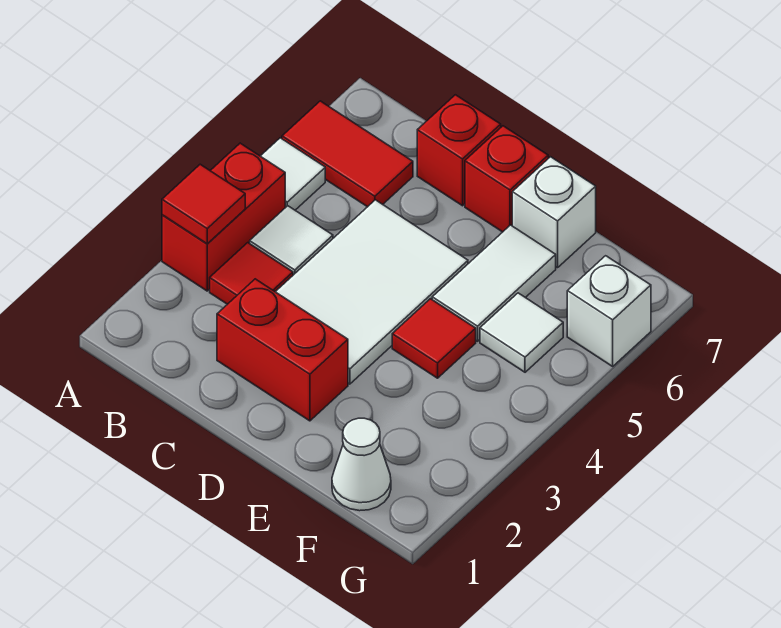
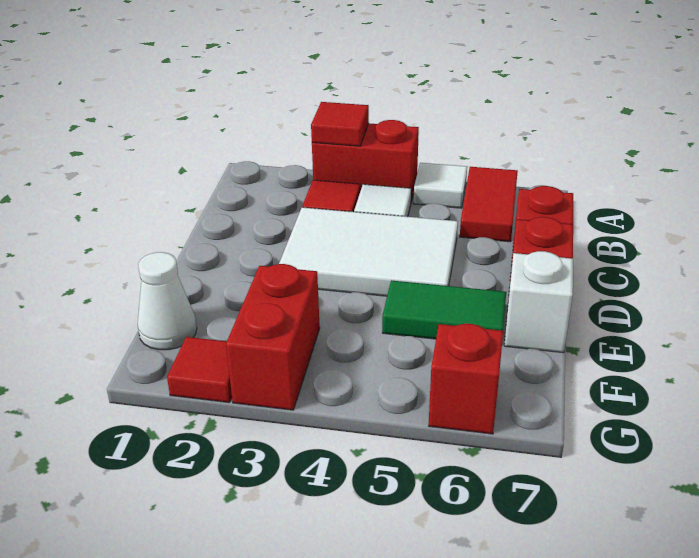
red brick C2:D2 level 1 -> red brick F3:G3 level 1
red tile E4 level 1 -> red tile G2 level 1
white tile E5:E6 level 1 -> green tile E5:E6 level 1
white tile F5 level 1 -> none
white brick G6 level 1 -> red brick G6 level 1

